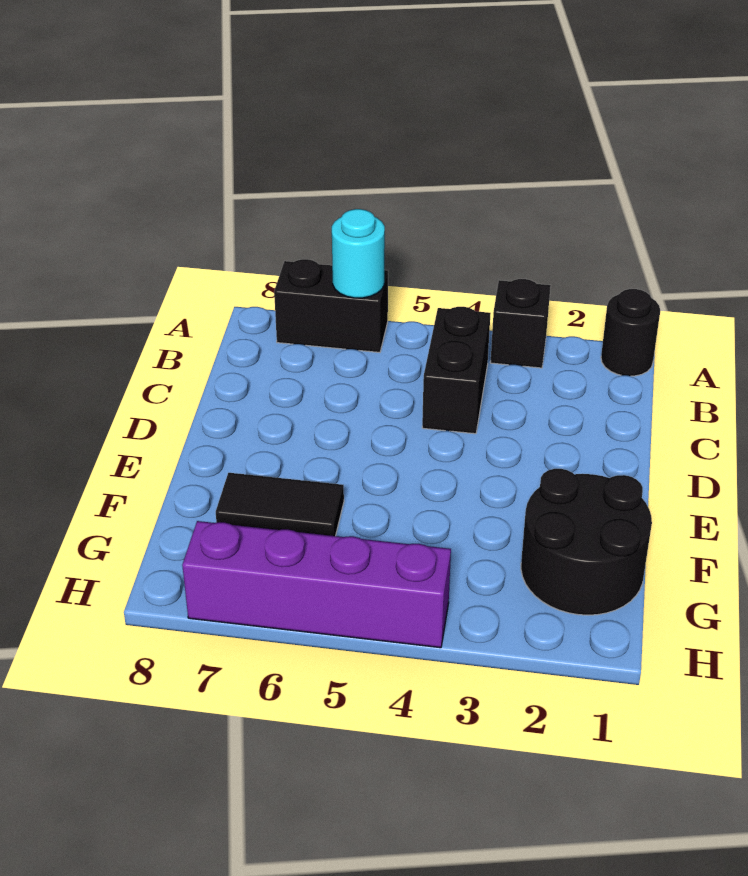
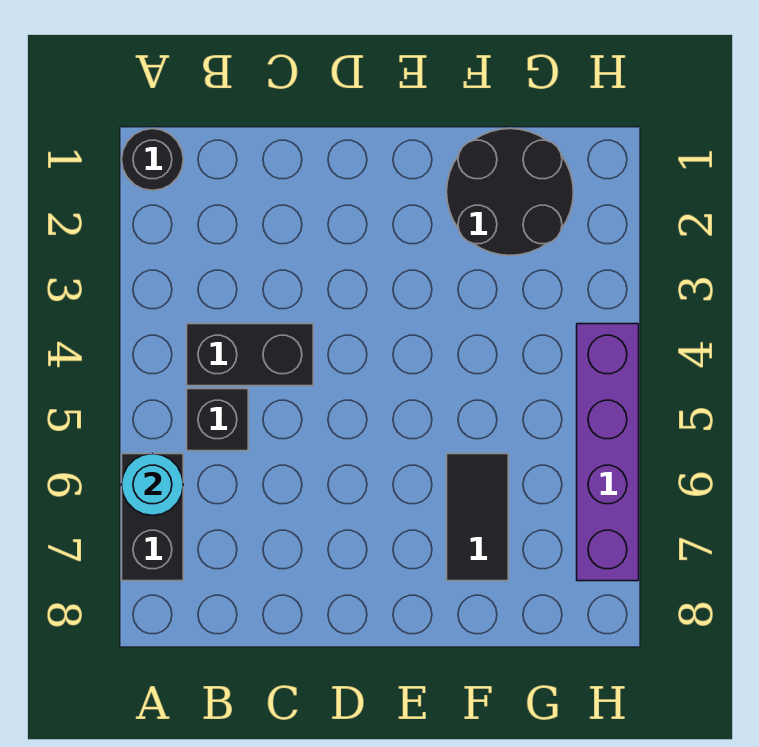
black brick A3 level 1 -> black brick B5 level 1

